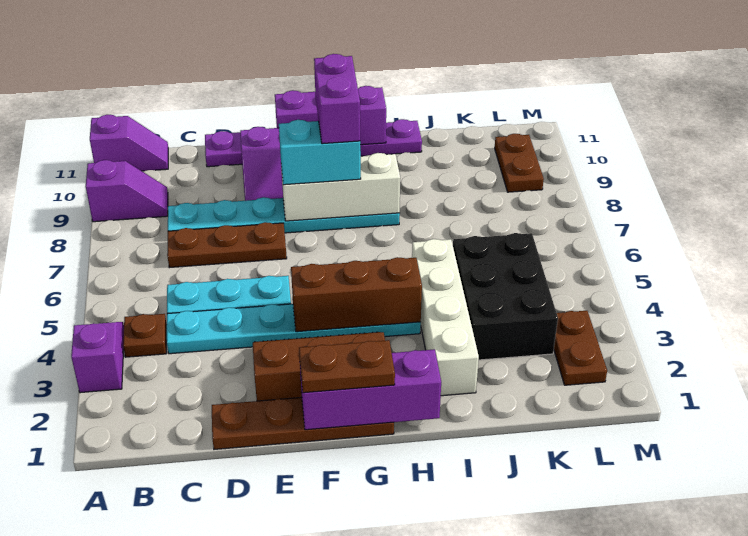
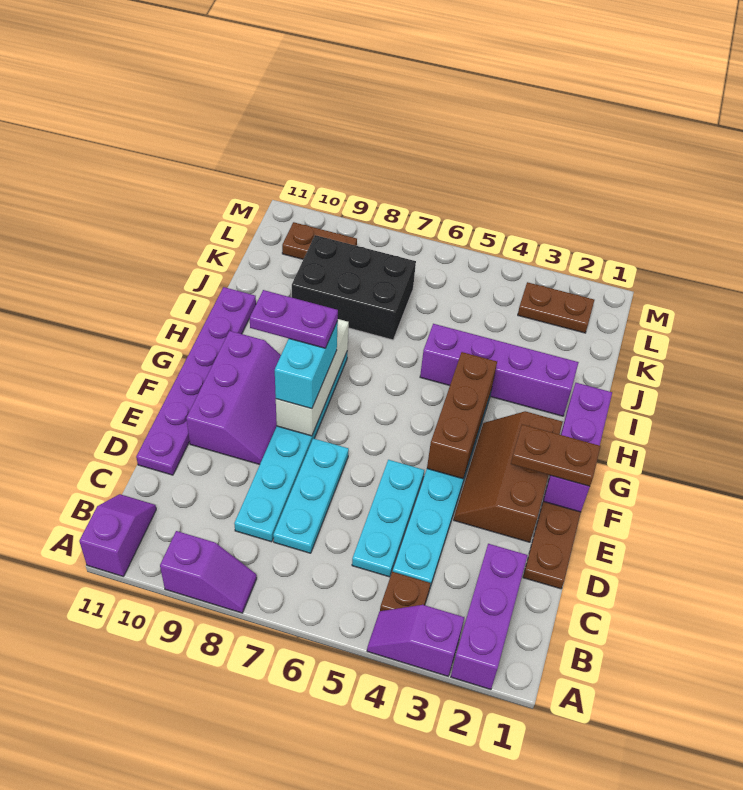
purple slope A9:B9 level 1 top A -> purple slope A8:A9 level 1 top 9
brown plate C7:E7 level 1 -> cyan plate C7:E7 level 1
brown plate F1:G1 level 3 -> brown plate F1:F2 level 3
purple brick F11:H11 level 2 -> purple brick A2:C2 level 1
purple brick G8:G9 level 4 -> purple plate G8:G9 level 4
white brick I2:I5 level 1 -> purple brick I2:I5 level 1
black brick J3:K5 level 1 -> black brick J7:K9 level 1

